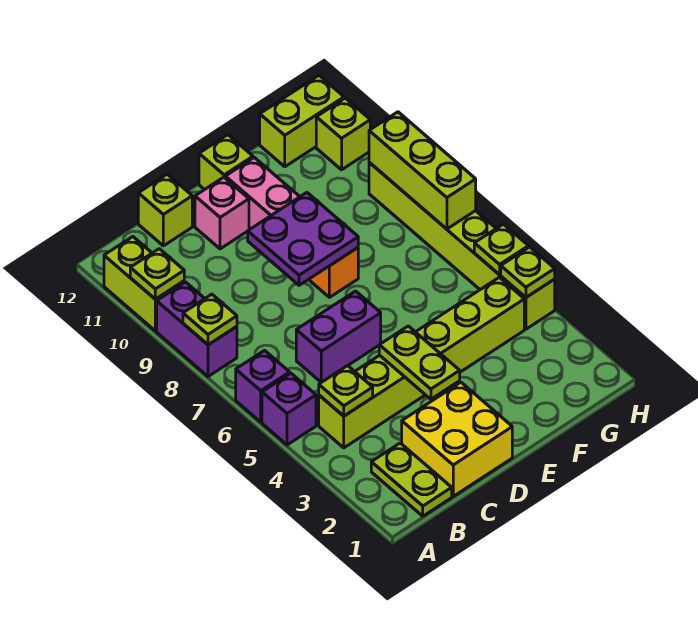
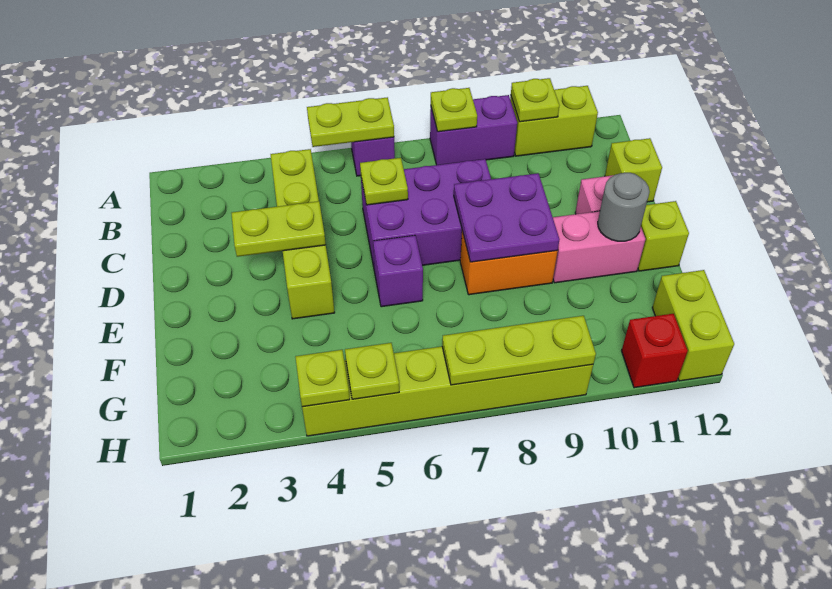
purple brick A5 level 1 -> purple brick E6 level 1
lime plate B1:B2 level 1 -> lime plate A5:A6 level 2
lime brick B4:G4 level 1 -> lime brick B4:E4 level 1
lime plate B4 level 2 -> lime plate C6 level 2
yellow brick C1:D2 level 1 -> none
purple brick C6:D6 level 1 -> purple brick C6:D8 level 1
none -> grey round brick E11 level 2
lime brick H7:H9 level 2 -> lime plate H7:H9 level 2
lime brick H11 level 1 -> red brick H11 level 1

